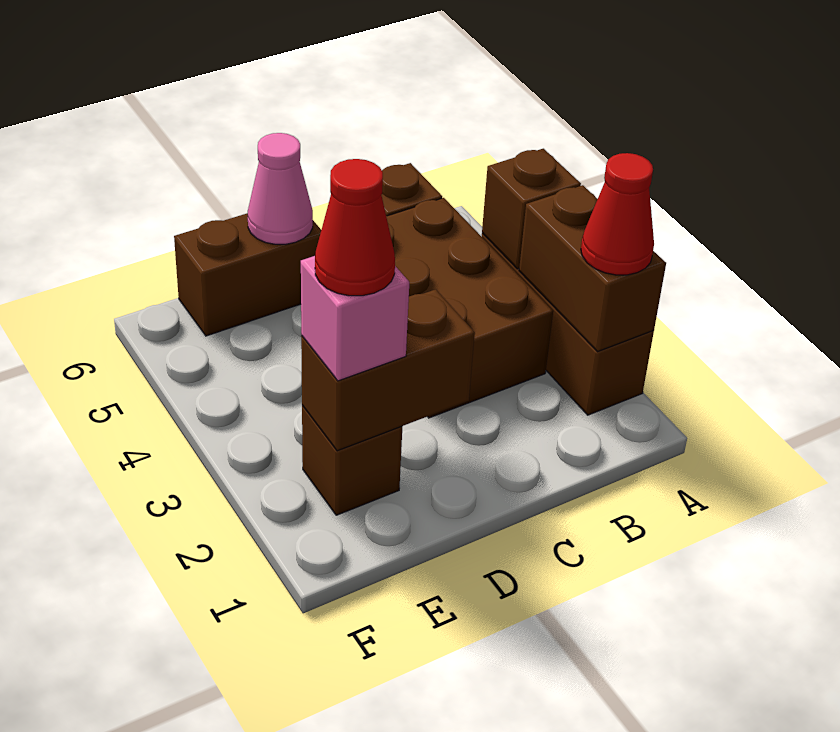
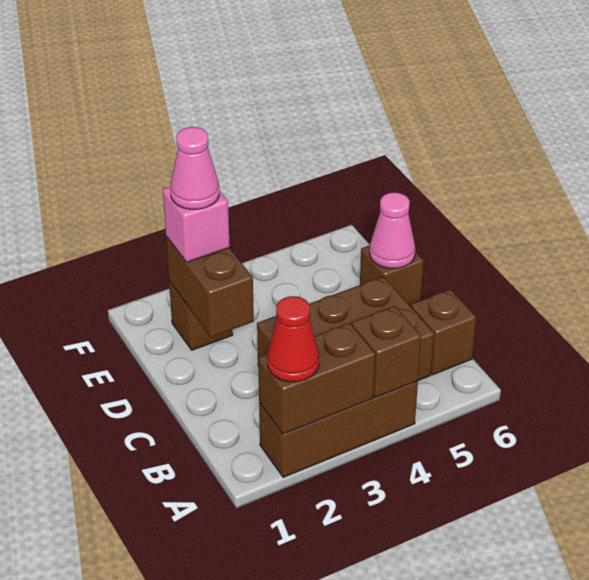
brown brick D6:E6 level 1 -> brown brick D6 level 1
red cone E2 level 4 -> pink cone E2 level 4

